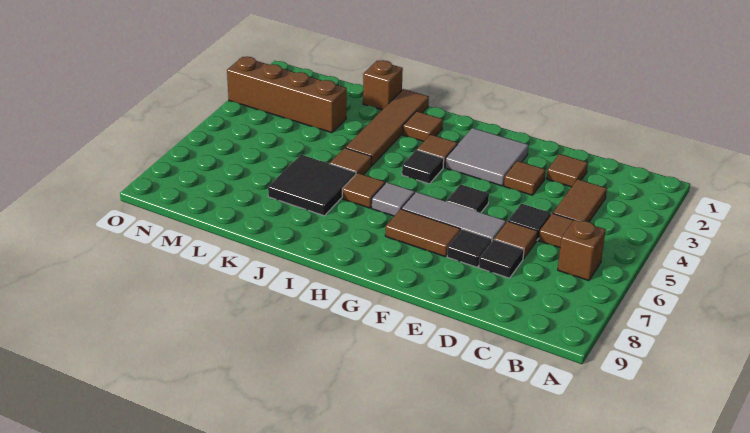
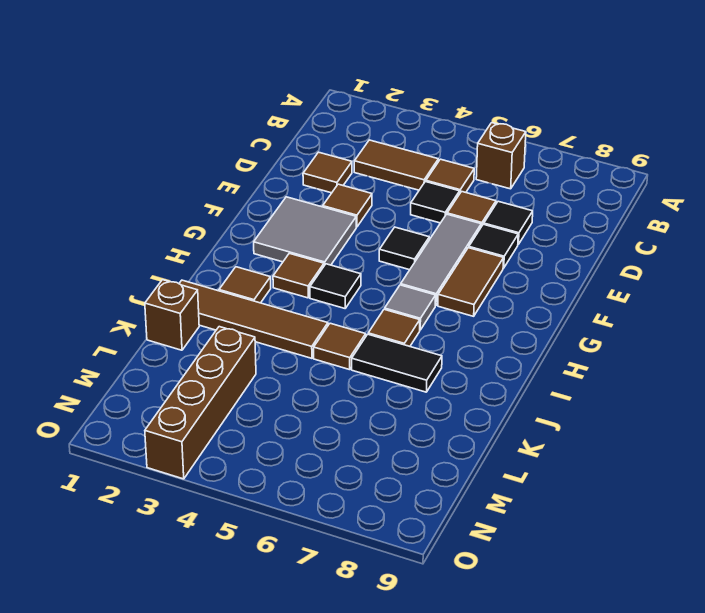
black tile J6:K7 level 1 -> black tile J6:J7 level 1

